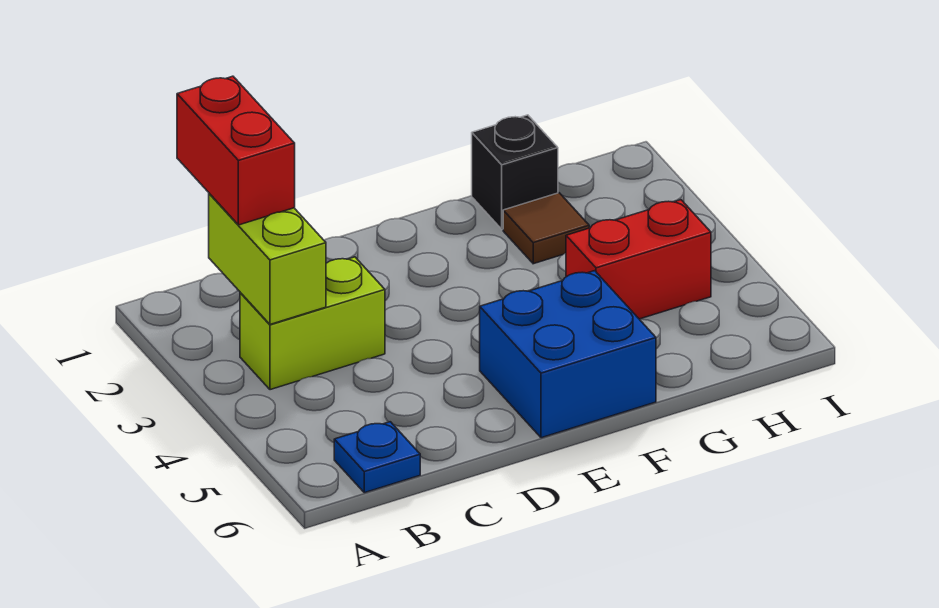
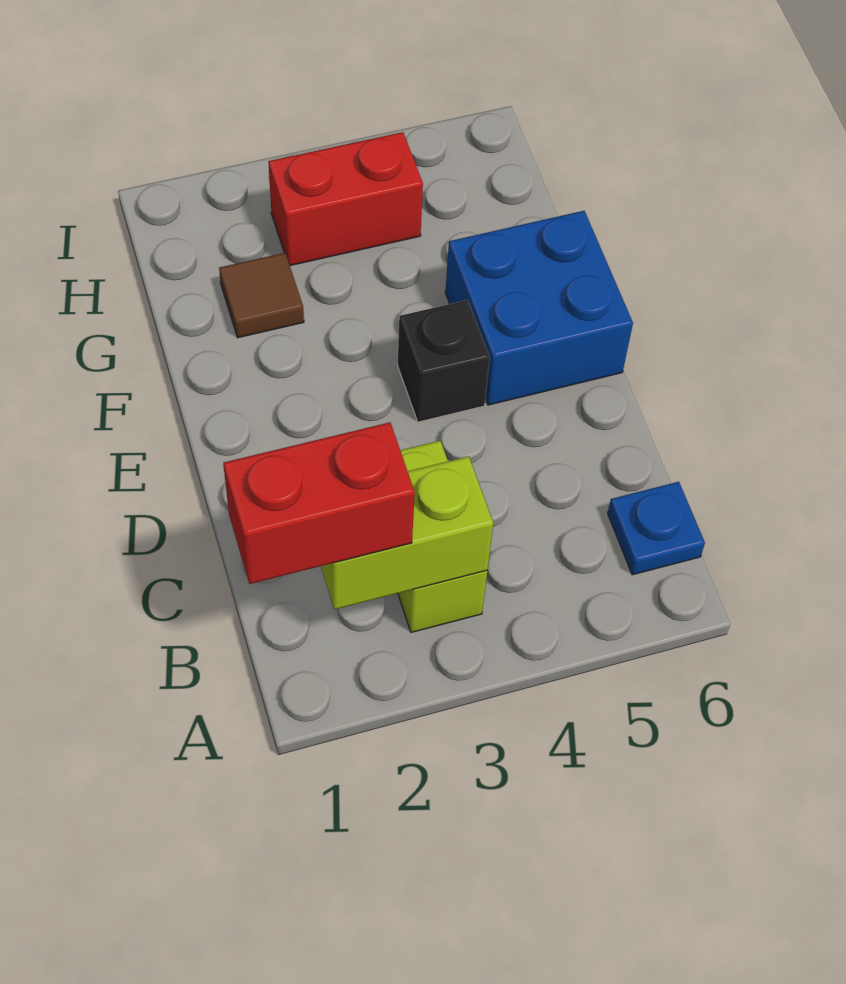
black brick G1 level 1 -> black brick E4 level 1
red brick G4:H4 level 1 -> red brick H3:H4 level 1

